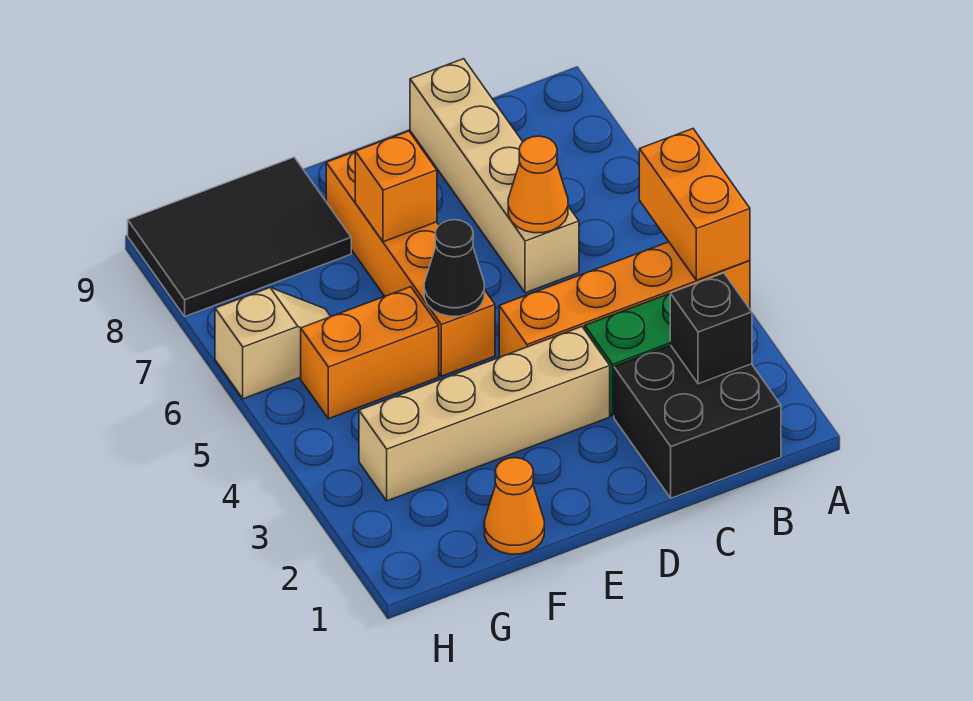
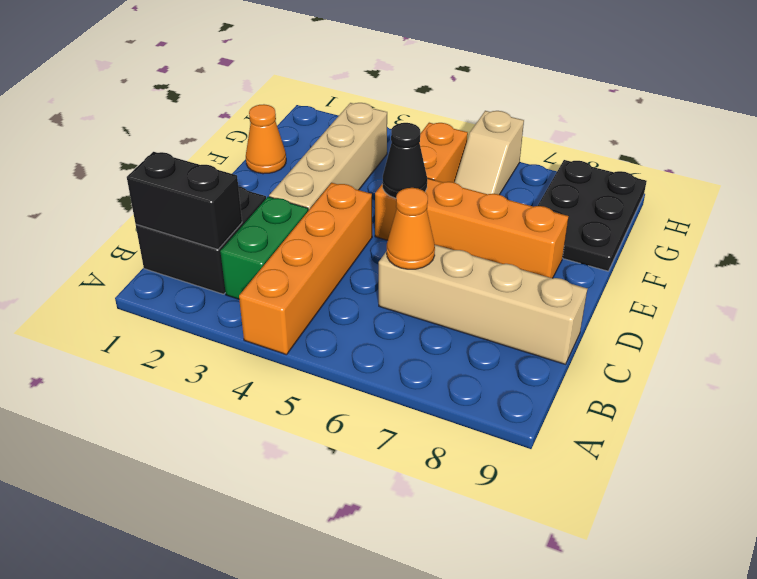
orange brick A4:A5 level 2 -> none
black brick B2 level 2 -> black brick B1:B2 level 2
orange brick E7 level 2 -> none
black tile F8:H9 level 1 -> black plate F8:H9 level 1

